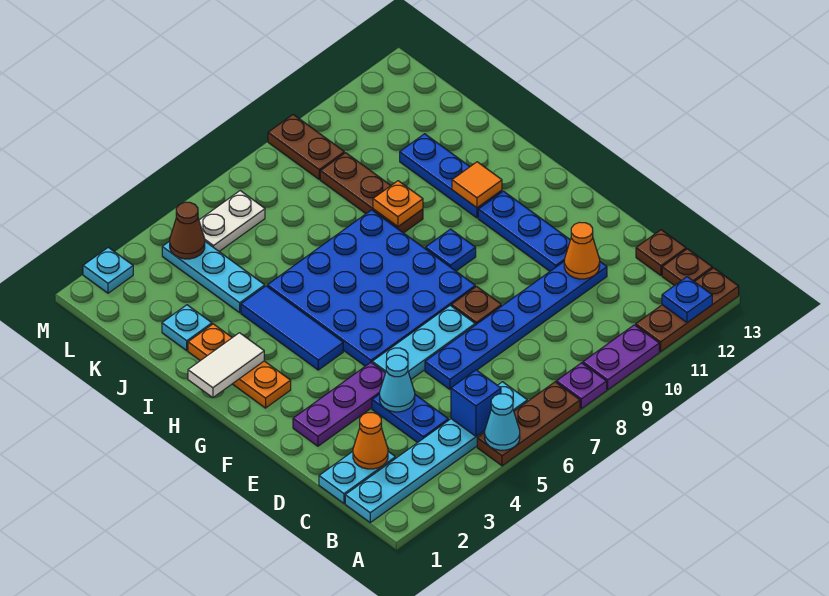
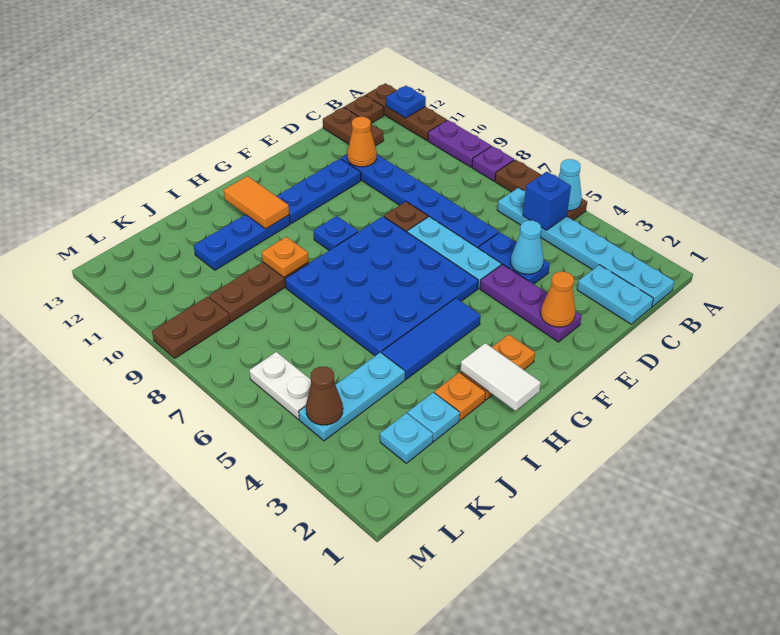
orange cone C2 level 2 -> orange cone E2 level 2
blue plate C4:D4 level 1 -> blue plate D4:D5 level 1
brown plate C13 level 1 -> brown plate C12:C13 level 1
orange tile H11 level 2 -> orange tile H11:H12 level 2
cyan plate M2 level 1 -> cyan plate K2 level 1

